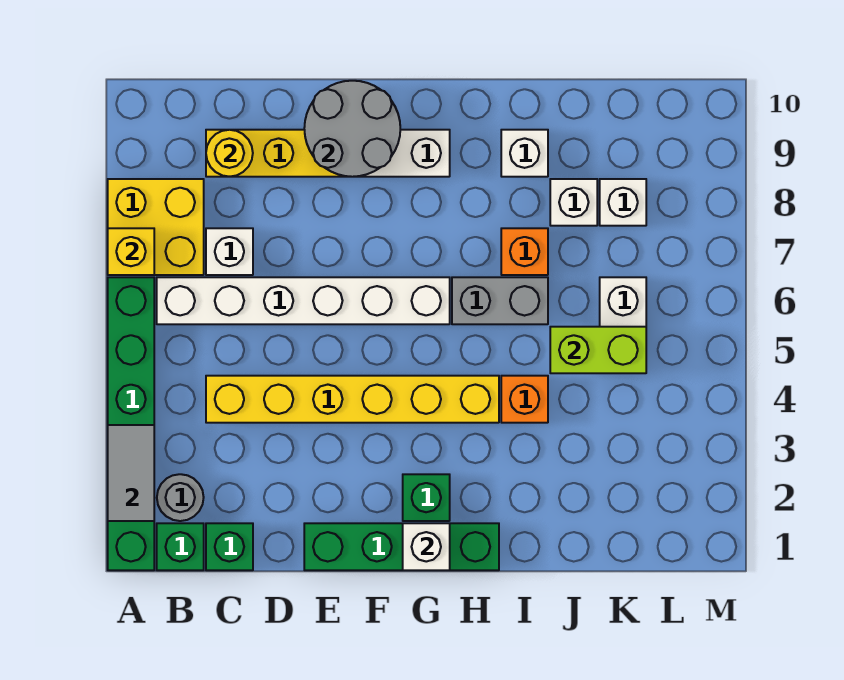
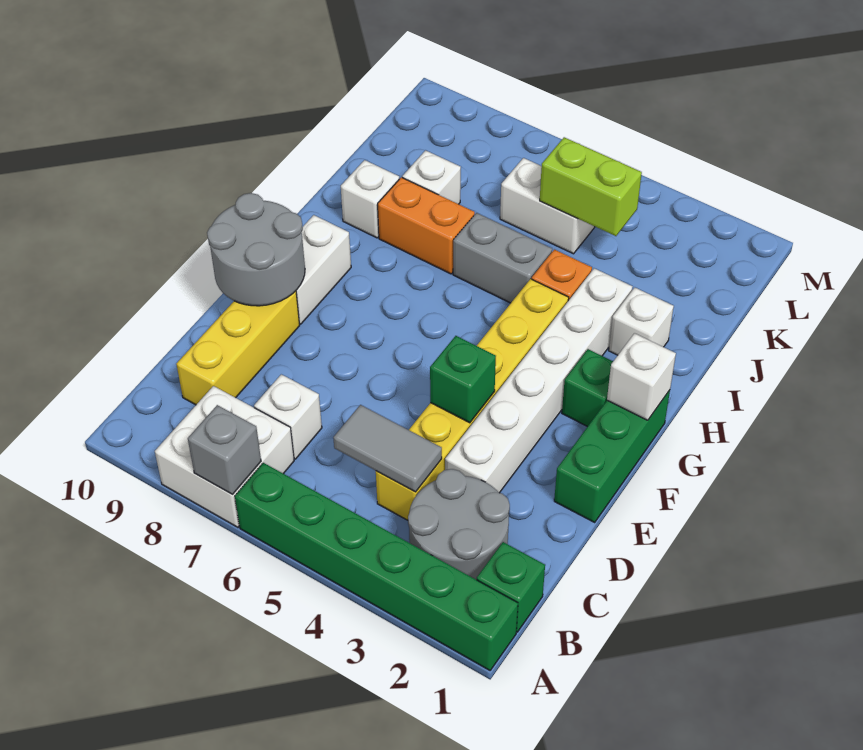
grey tile A2:A3 level 2 -> grey tile C4:C5 level 2
yellow brick A7:B8 level 1 -> white brick A7:B8 level 1
yellow brick A7 level 2 -> grey brick A7 level 2
grey round brick B2 level 1 -> grey round brick B2:C3 level 1
white brick B6:G6 level 1 -> white brick D3:I3 level 1
green brick C1 level 1 -> green brick E4 level 2
yellow round brick C9 level 2 -> none
green brick E1:H1 level 1 -> green brick E1:G1 level 1
grey brick H6:I6 level 1 -> grey brick I5:I6 level 1
orange brick I7 level 1 -> orange brick I7:I8 level 1
lime brick J5:K5 level 2 -> lime brick K4:K5 level 2
white brick K8 level 1 -> white brick I2 level 1

